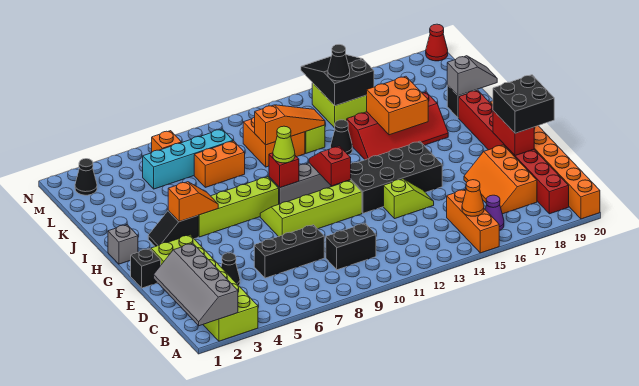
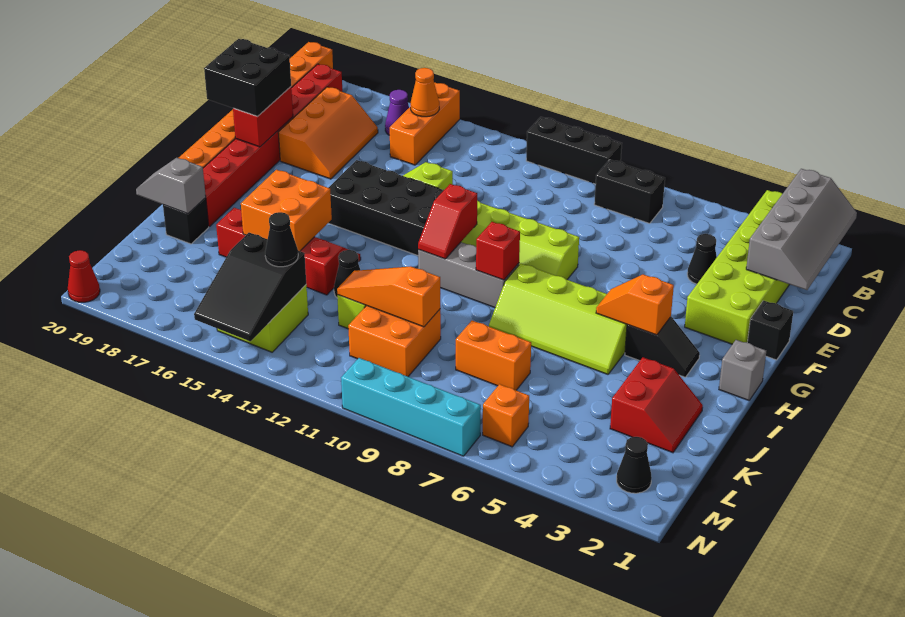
black brick C9:C10 level 1 -> black brick B7:B8 level 1
black brick D6:D8 level 1 -> black brick A9:A11 level 1
lime cone H9 level 3 -> none
none -> red slope J2:K3 level 1 top 3
cyan brick L5:L8 level 1 -> cyan brick N7:N10 level 1

